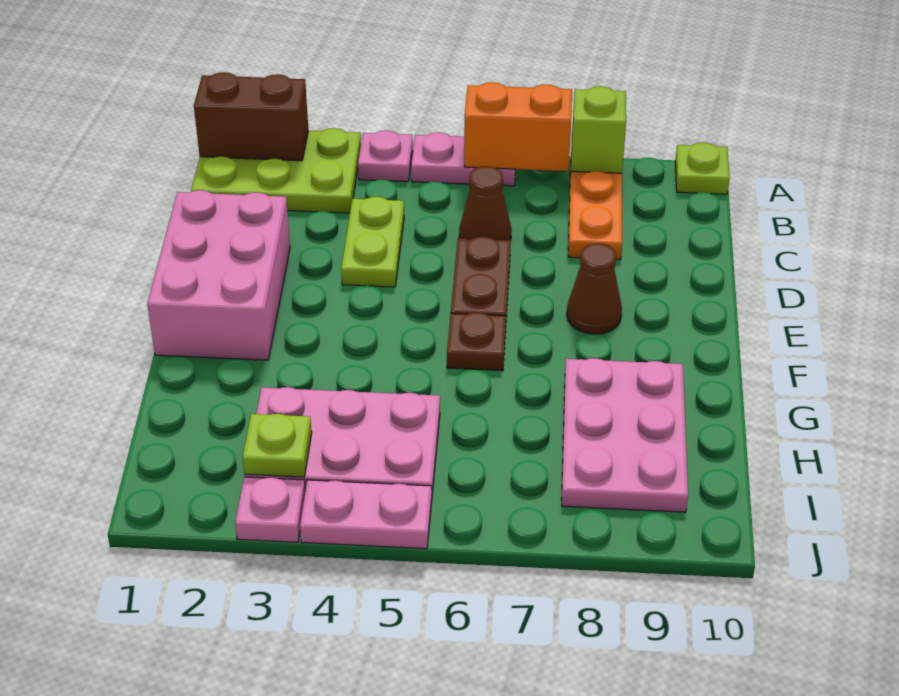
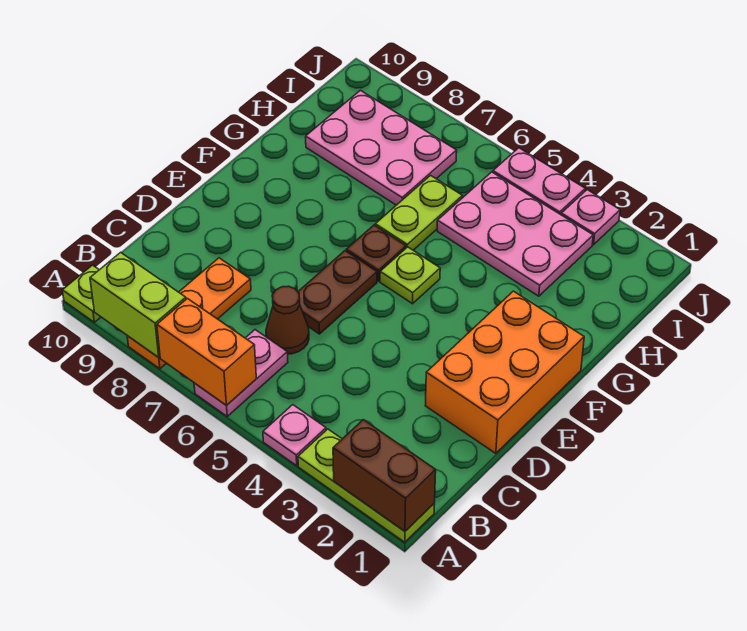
lime plate A1:B3 level 1 -> lime plate A1:A3 level 1
pink plate A5:A6 level 1 -> pink plate A6:B6 level 1
lime brick A8 level 2 -> lime brick A8:A9 level 2
lime plate C4:D4 level 1 -> lime plate G6:H6 level 1
pink brick D1:F2 level 1 -> orange brick D1:F2 level 1
brown cone E8 level 1 -> none
pink plate G8:I9 level 1 -> pink plate H7:I9 level 1
lime plate I3 level 2 -> lime plate F5 level 1

